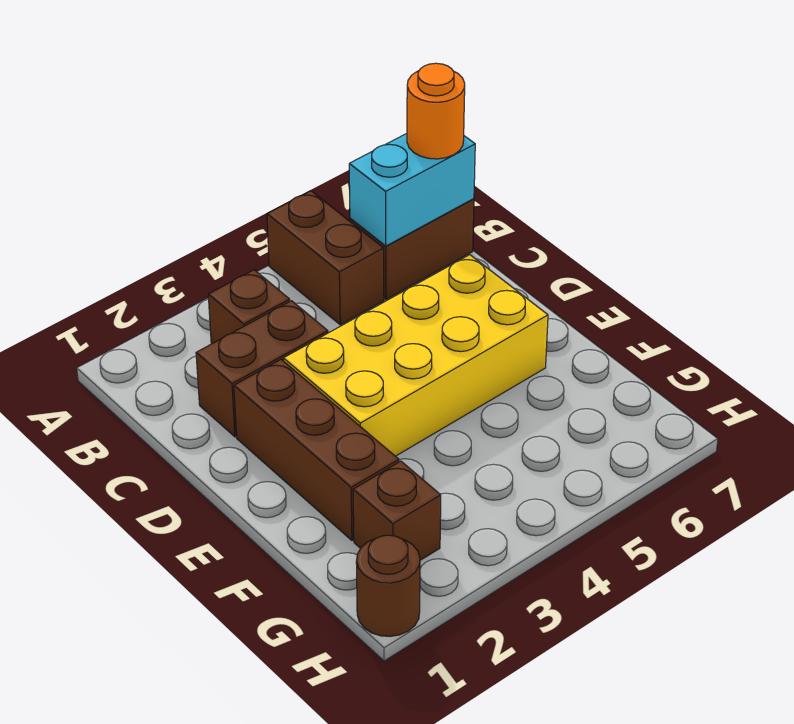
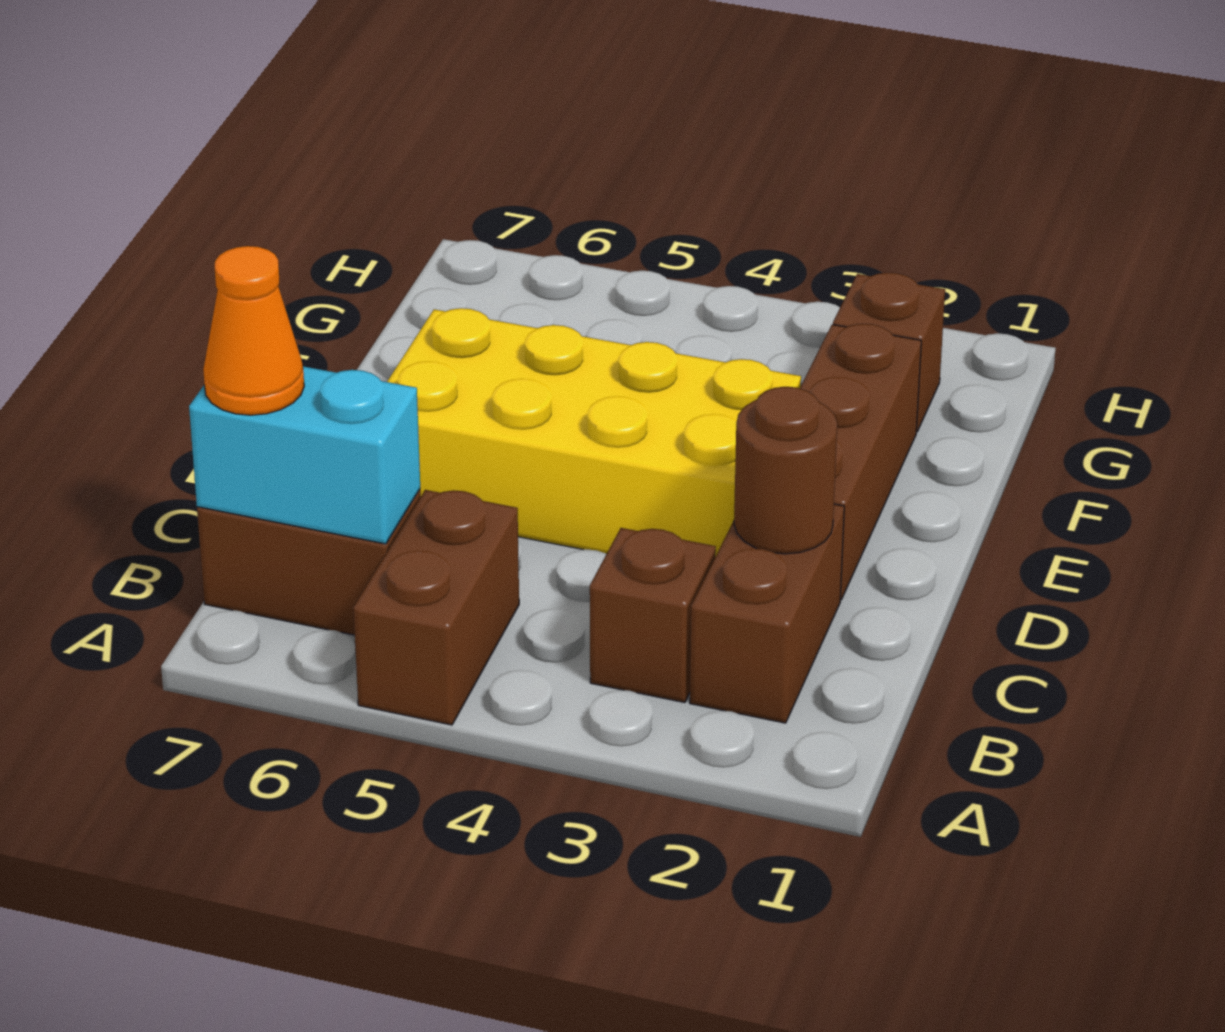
orange round brick B7 level 3 -> orange cone B7 level 3
brown brick C2:C3 level 1 -> brown brick B2:C2 level 1
brown round brick H1 level 1 -> brown round brick C2 level 2

